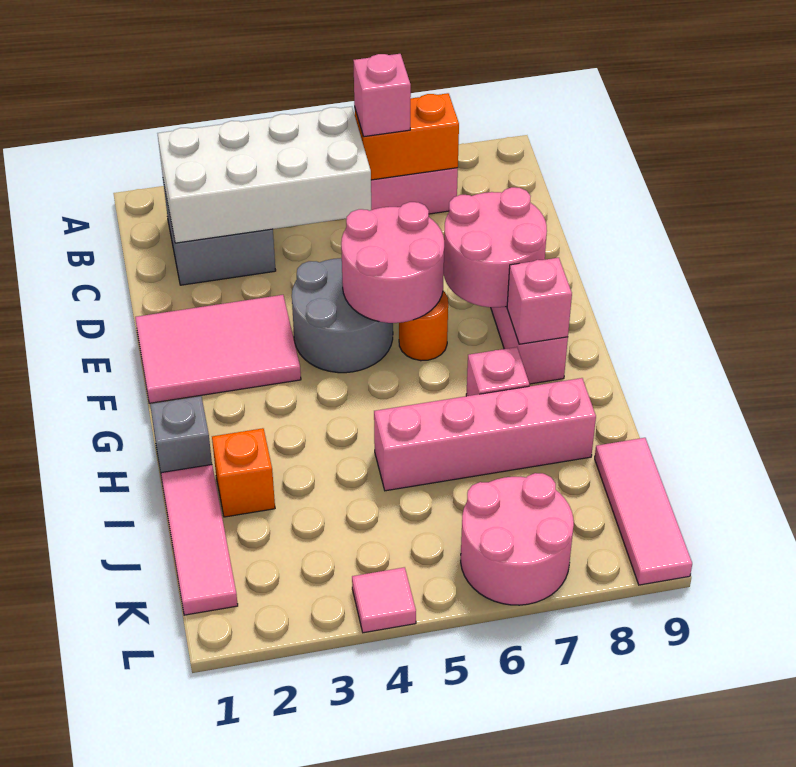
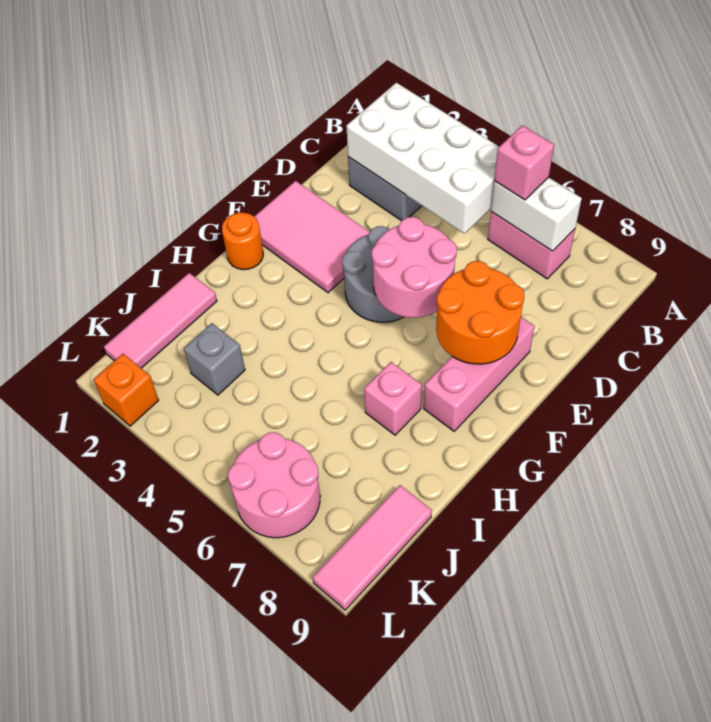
orange brick B6:B7 level 2 -> white brick B6:B7 level 2
pink round brick E7:F8 level 2 -> orange round brick E7:F8 level 2
orange round brick F6 level 1 -> orange round brick G1 level 1
pink brick G8 level 2 -> none
grey brick H1 level 1 -> grey brick J3 level 1
orange brick I2 level 1 -> orange brick L2 level 1
pink brick I5:I8 level 1 -> none
pink tile L4 level 1 -> none

